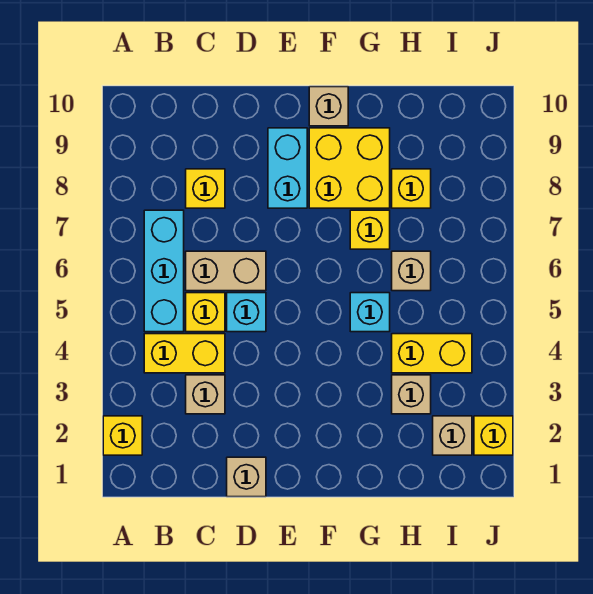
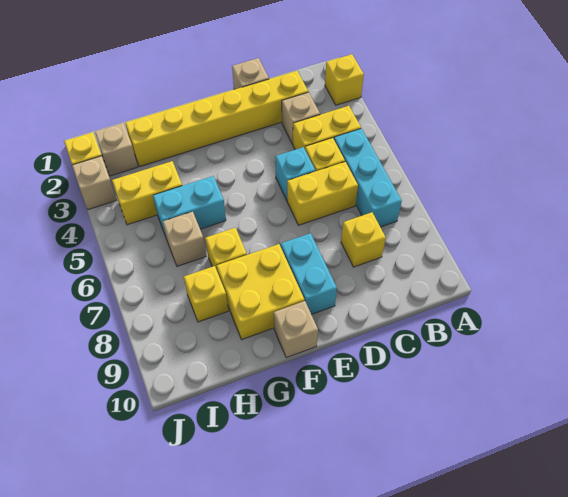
none -> yellow brick C2:H2 level 1
tan brick C6:D6 level 1 -> yellow brick C6:D6 level 1
cyan brick G5 level 1 -> cyan brick G5:H5 level 1
tan brick H3 level 1 -> tan brick J3 level 1

